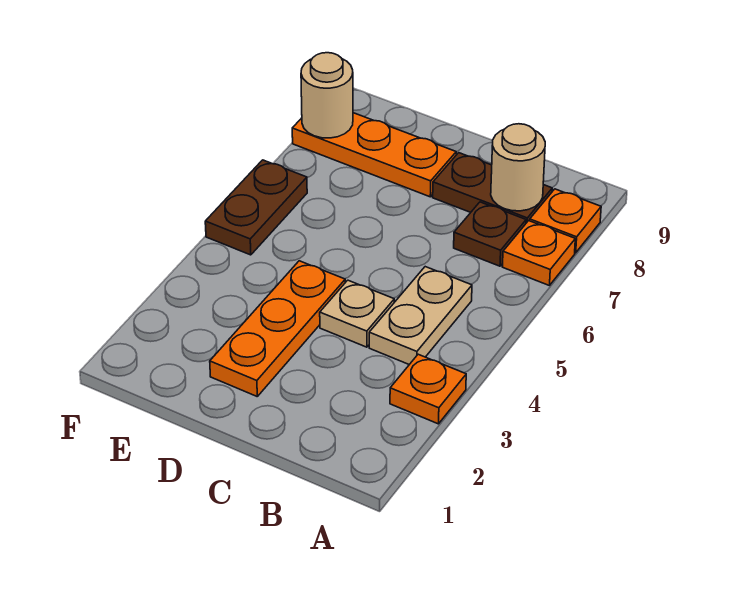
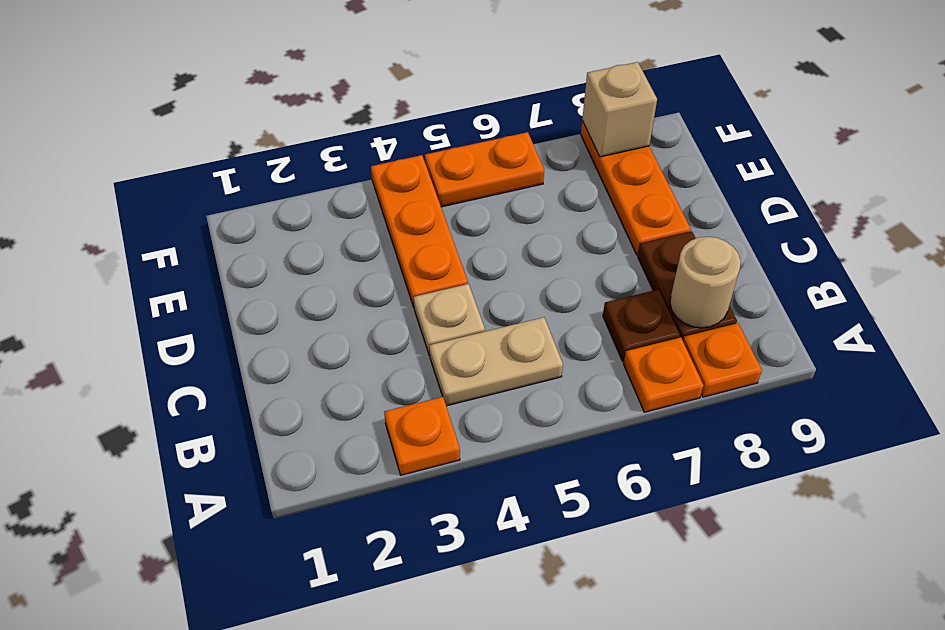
orange plate D2:D4 level 1 -> orange plate D4:F4 level 1
brown plate F5:F6 level 1 -> orange plate F5:F6 level 1
tan round brick F8 level 2 -> tan brick F8 level 2

